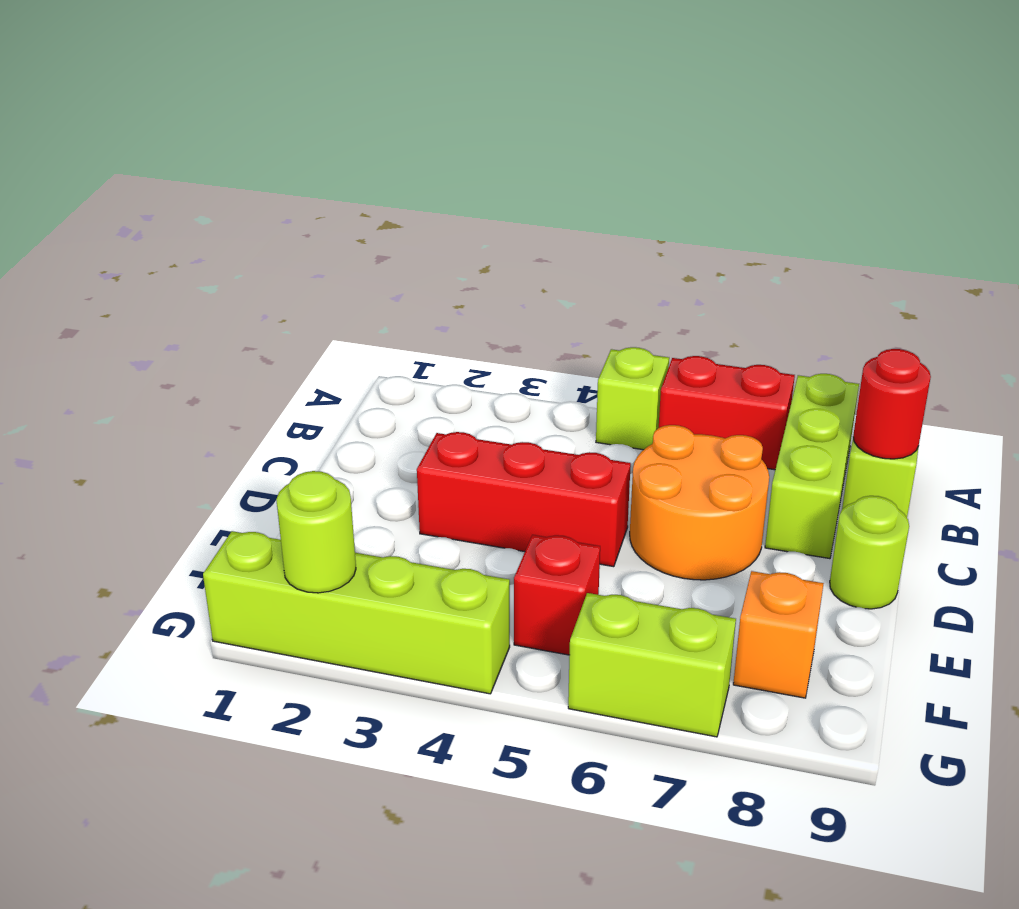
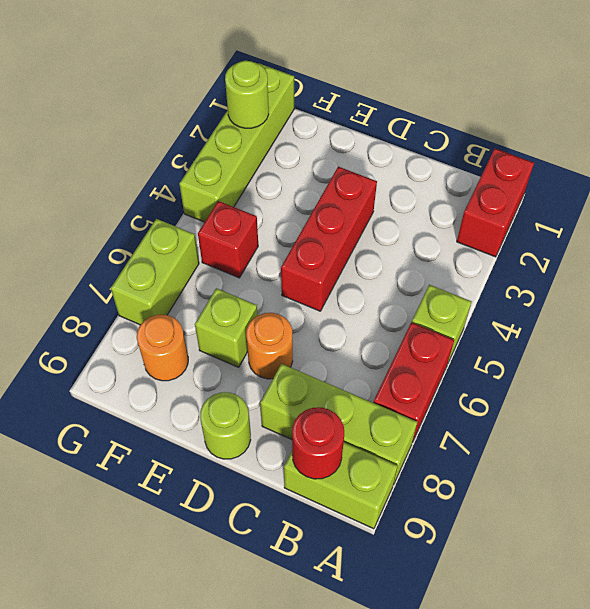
none -> red brick A1:A2 level 1
orange round brick C6:D7 level 1 -> orange round brick D7 level 1
none -> lime brick E7 level 1
orange brick F8 level 1 -> orange round brick F8 level 1

